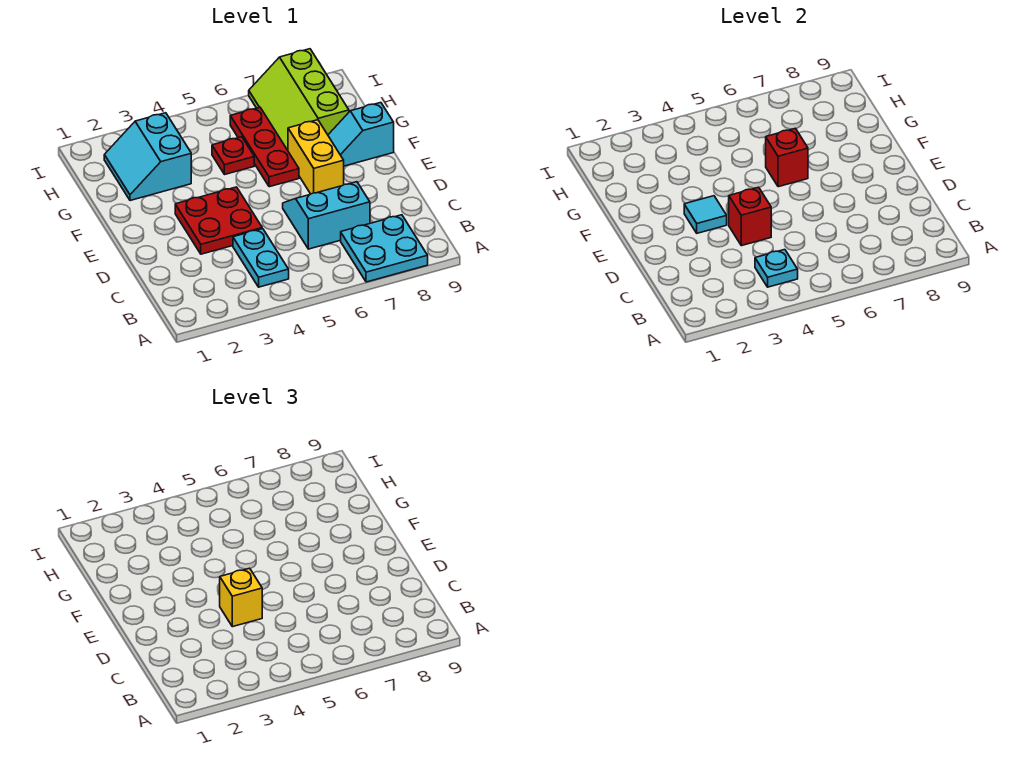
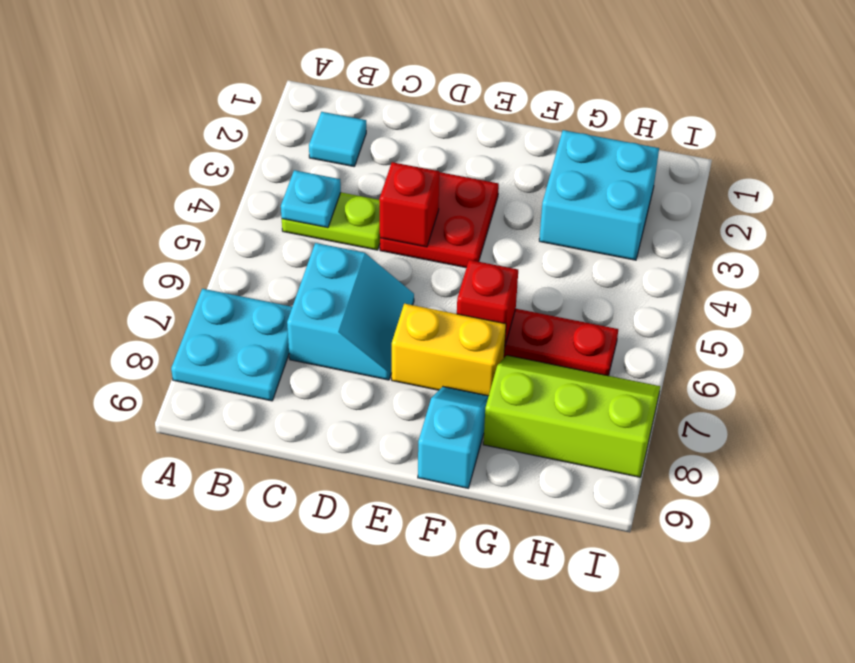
cyan plate B4:C4 level 1 -> lime plate B4:C4 level 1
yellow brick D4 level 3 -> none
cyan tile E3 level 2 -> cyan tile B2 level 1
cyan slope G2:H3 level 1 top 3 -> cyan brick G2:H3 level 1
red plate G5 level 1 -> none

